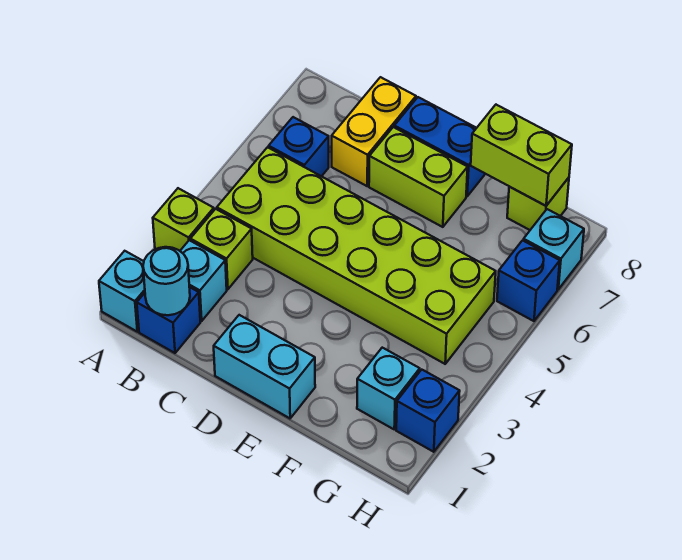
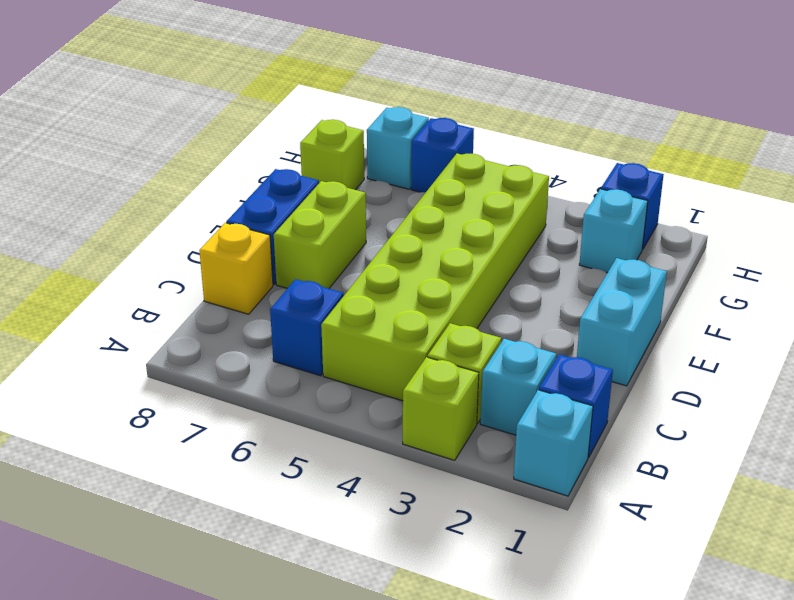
cyan round brick B1 level 2 -> none
yellow brick C7:C8 level 1 -> yellow brick C8 level 1
lime brick F8:G8 level 2 -> none

